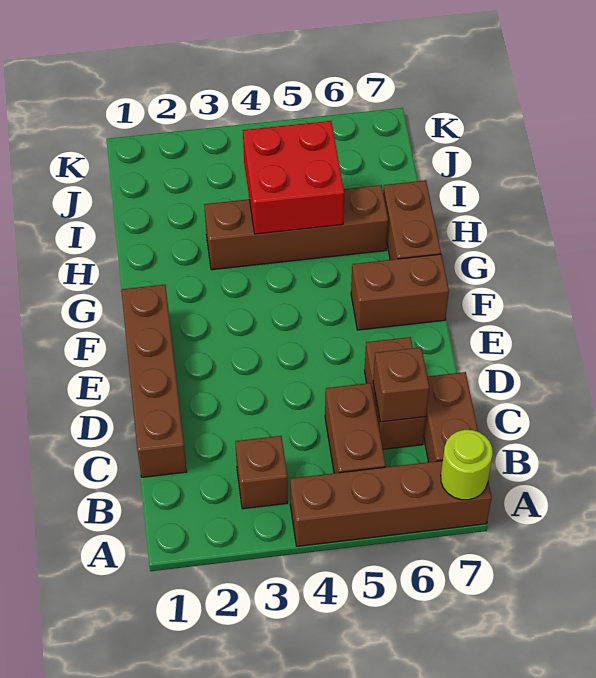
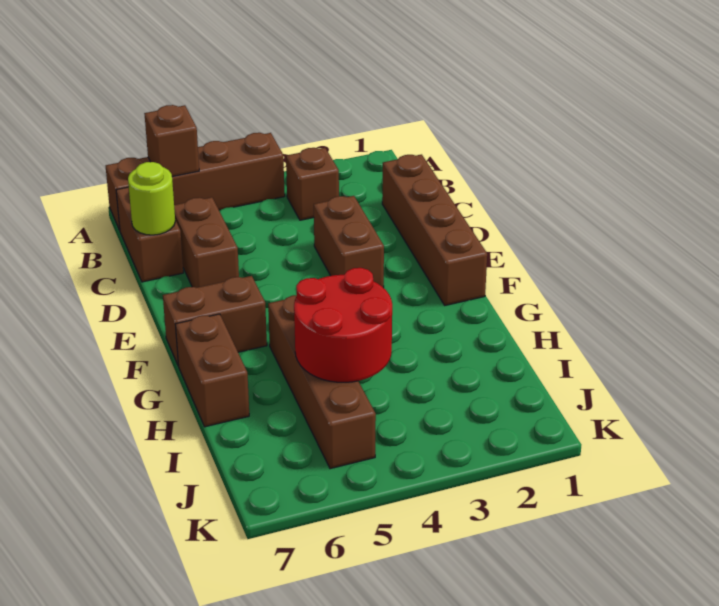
lime round brick A7 level 2 -> lime round brick C7 level 2
brown brick B5:C5 level 1 -> brown brick D3:E3 level 1
brown brick C6 level 2 -> brown brick A6 level 2
brown brick H3:H6 level 1 -> brown brick G5:J5 level 1
red brick H4:I5 level 2 -> red round brick H4:I5 level 2

